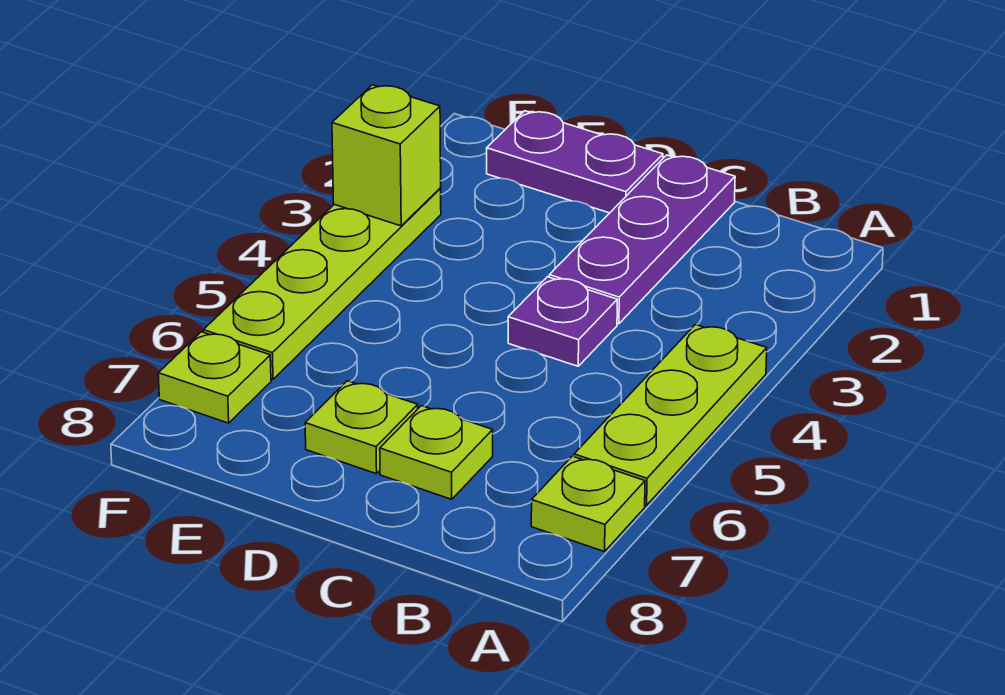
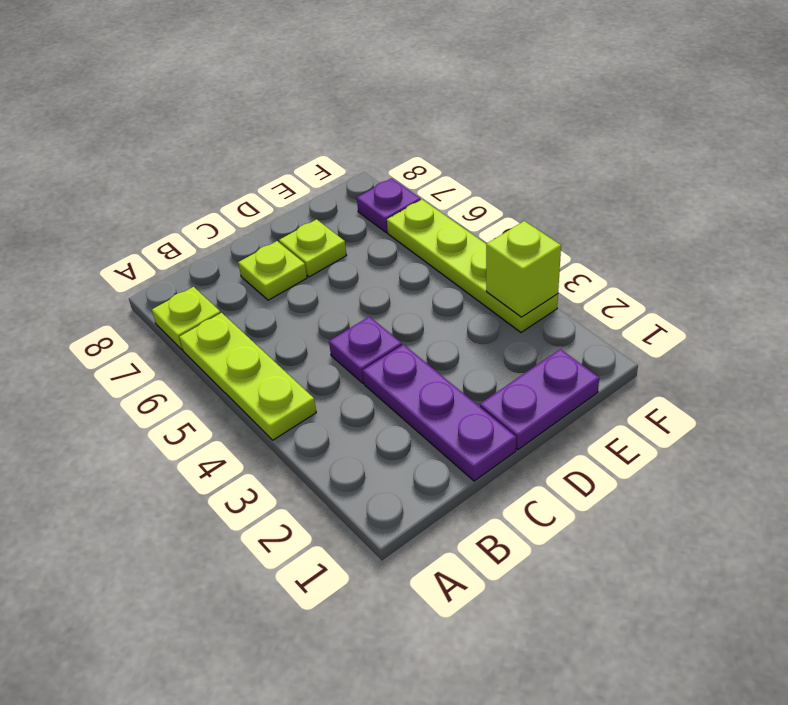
lime plate F7 level 1 -> purple plate F7 level 1

